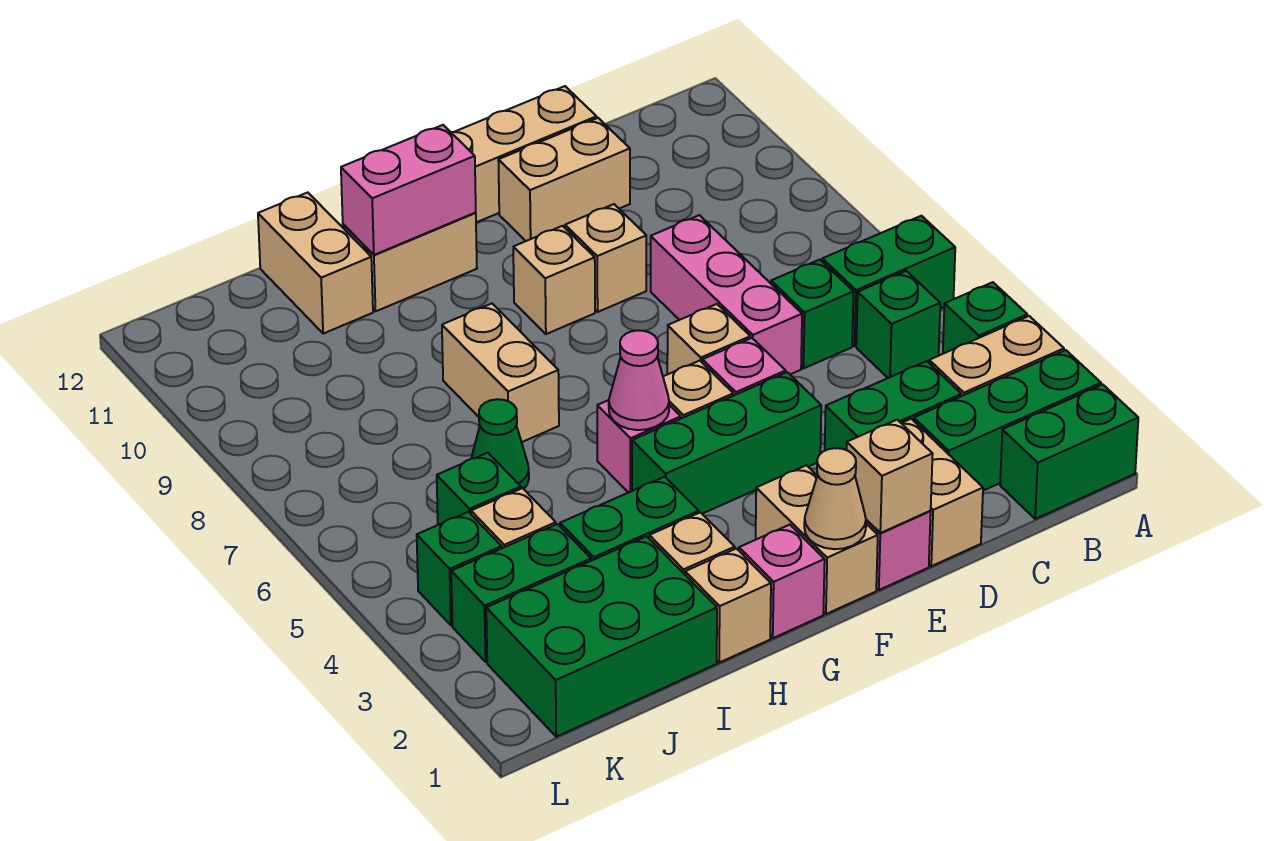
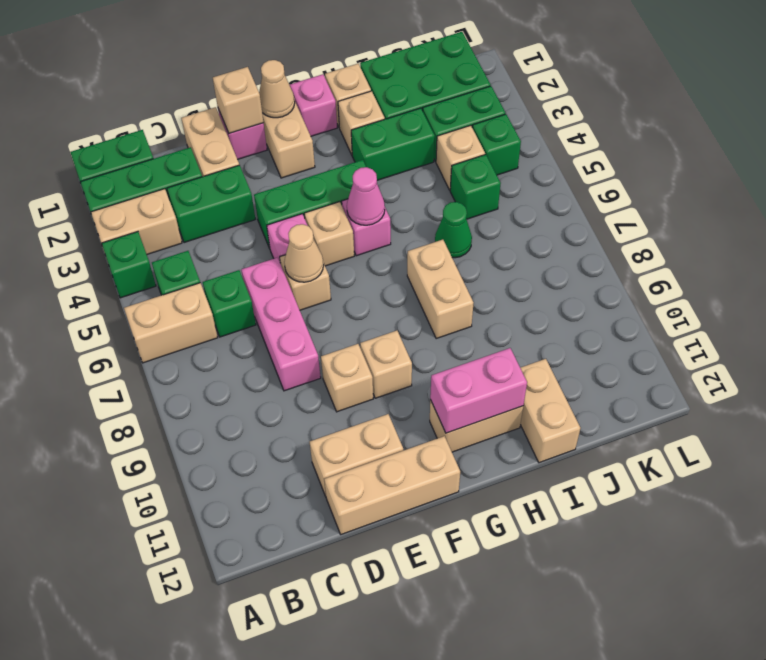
green brick A6:B6 level 1 -> tan brick A6:B6 level 1
none -> tan cone E6 level 2

